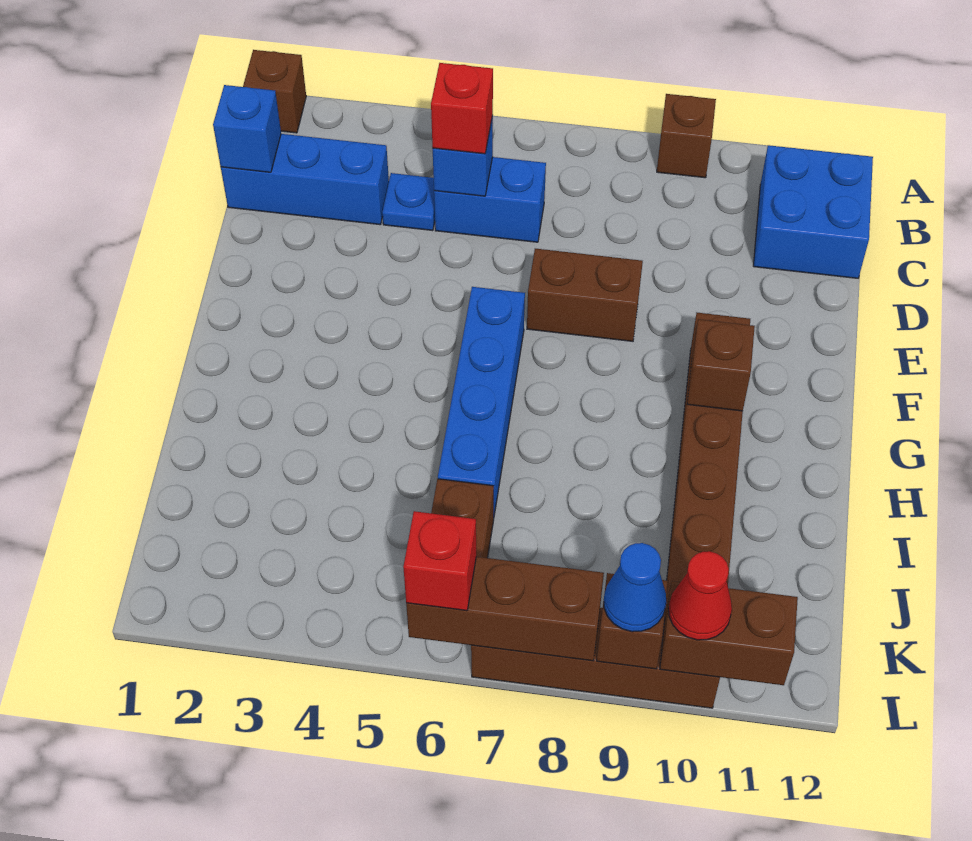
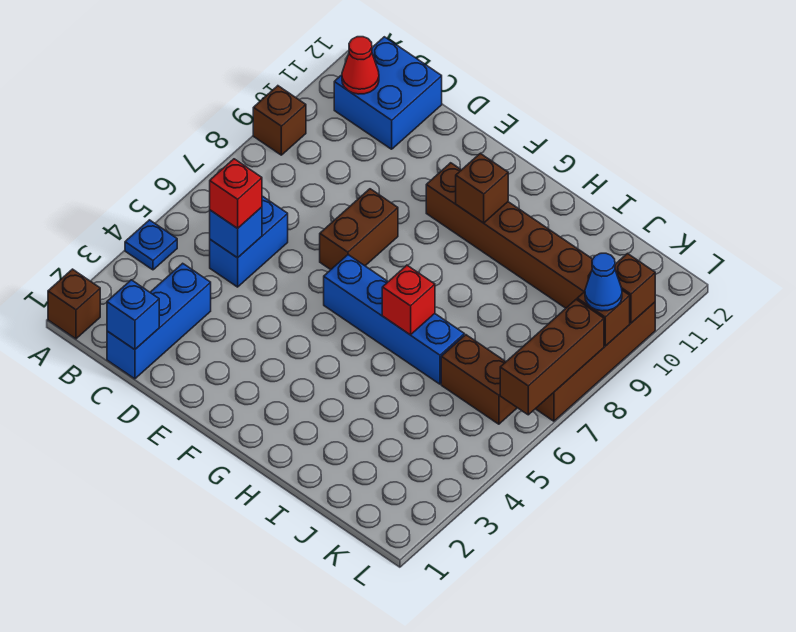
blue plate C4 level 1 -> blue plate A4 level 1
red brick L6 level 3 -> red brick H6 level 2
brown brick L10:L11 level 2 -> brown brick L10 level 2
red cone L10 level 3 -> red cone B11 level 2

